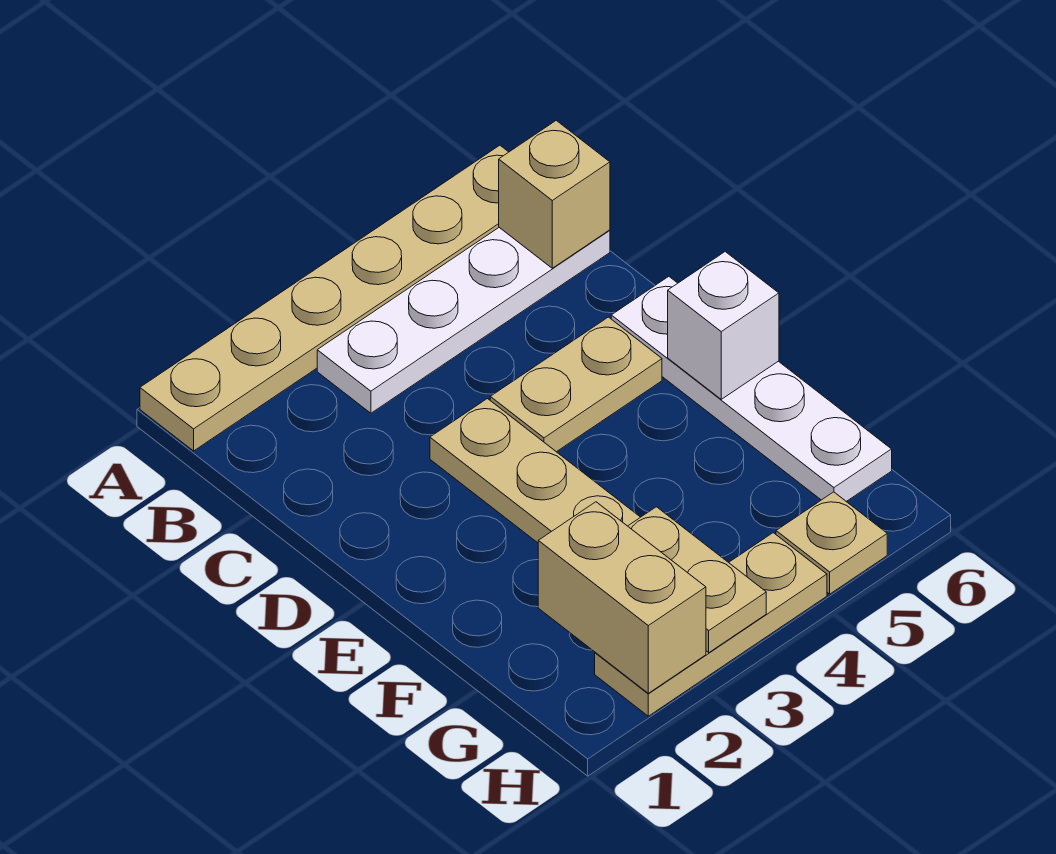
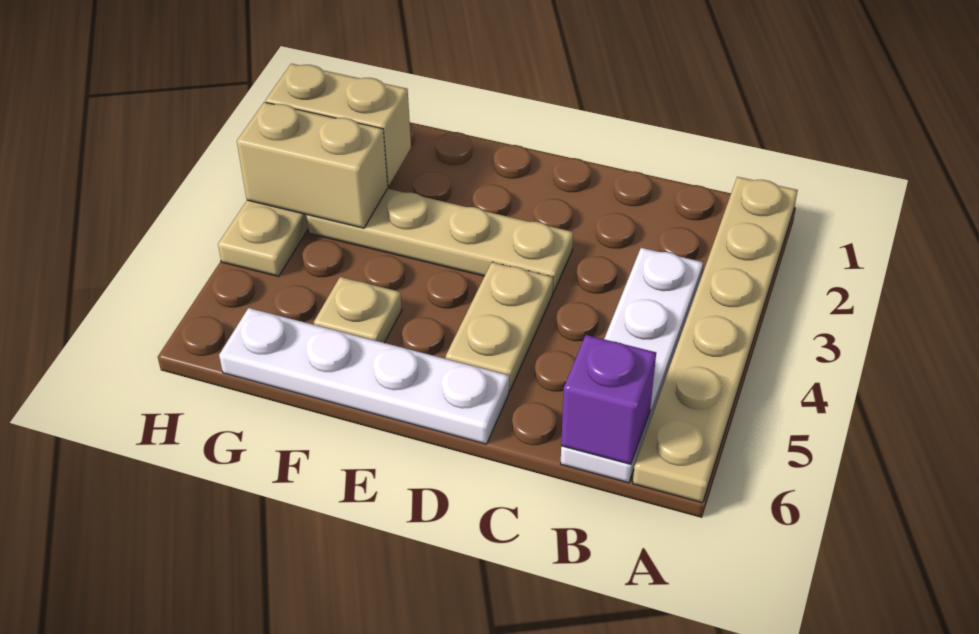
tan brick B6 level 2 -> purple brick B6 level 2
white brick E6 level 2 -> none
tan plate G3:H3 level 2 -> tan brick G3:H3 level 2
tan plate H5 level 1 -> tan plate F5 level 1

